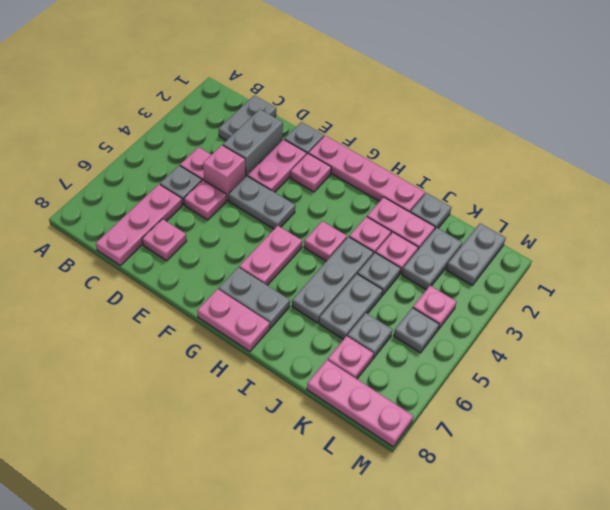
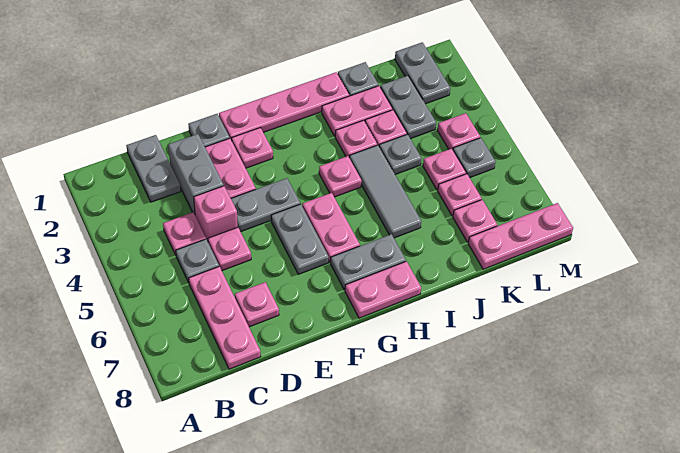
grey plate I4:I6 level 1 -> grey tile I4:I6 level 1
grey plate J5:J6 level 1 -> grey plate F5:F6 level 1
none -> pink plate K5 level 1
grey plate K6 level 1 -> pink plate K6 level 1

